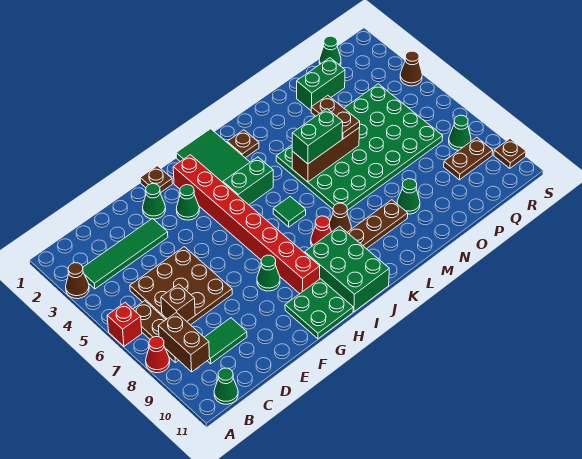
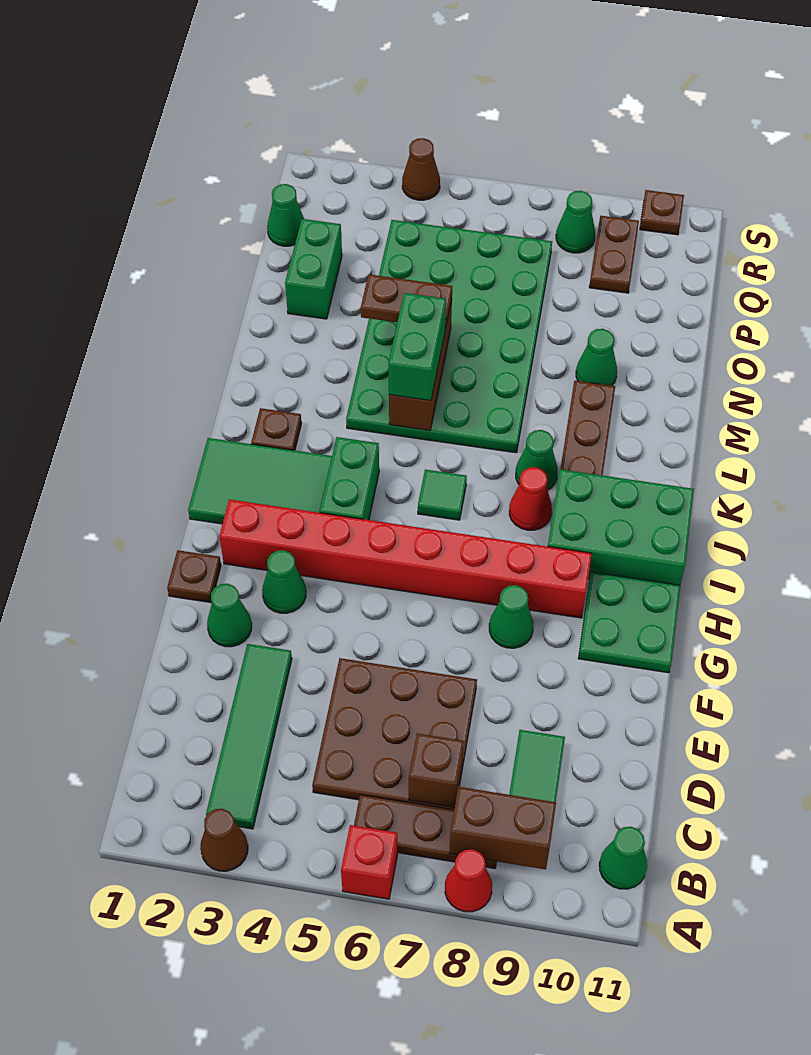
brown cone K8 level 1 -> green cone K8 level 1

